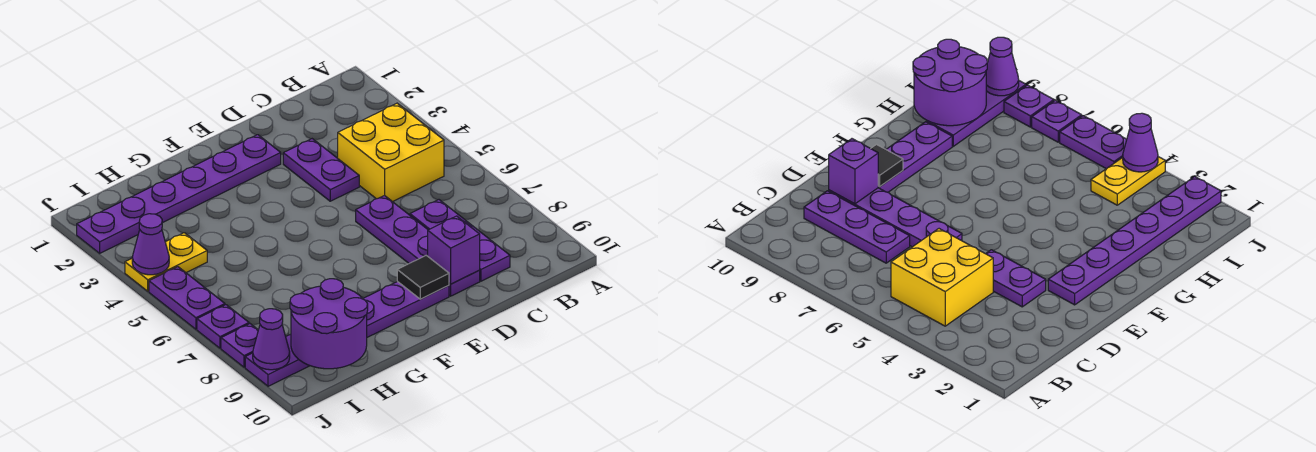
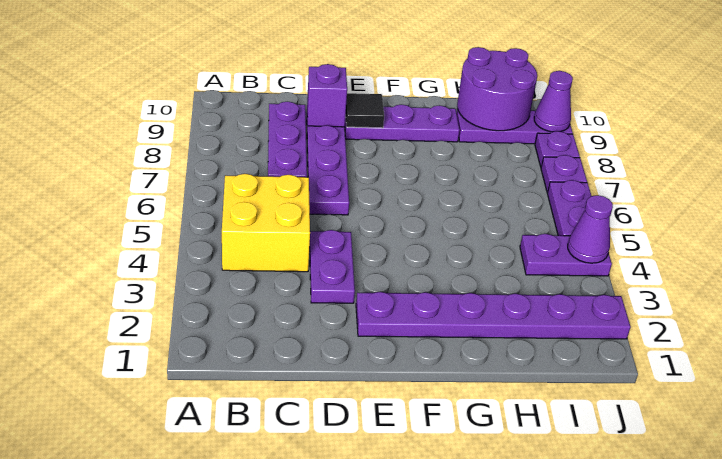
yellow plate I4:J4 level 1 -> purple plate I4:J4 level 1

